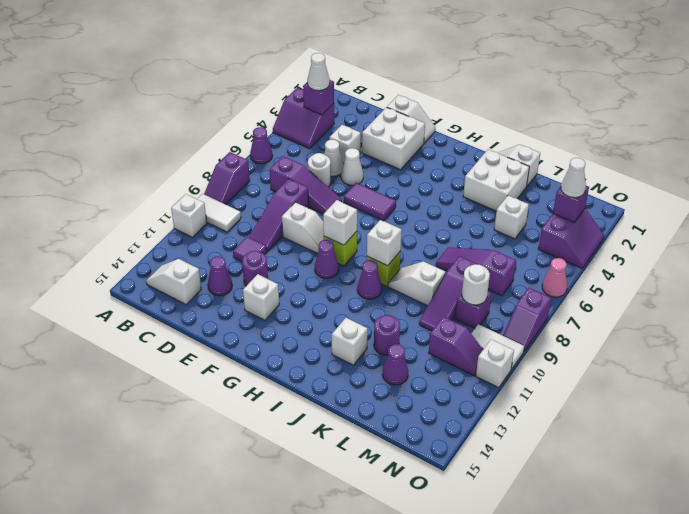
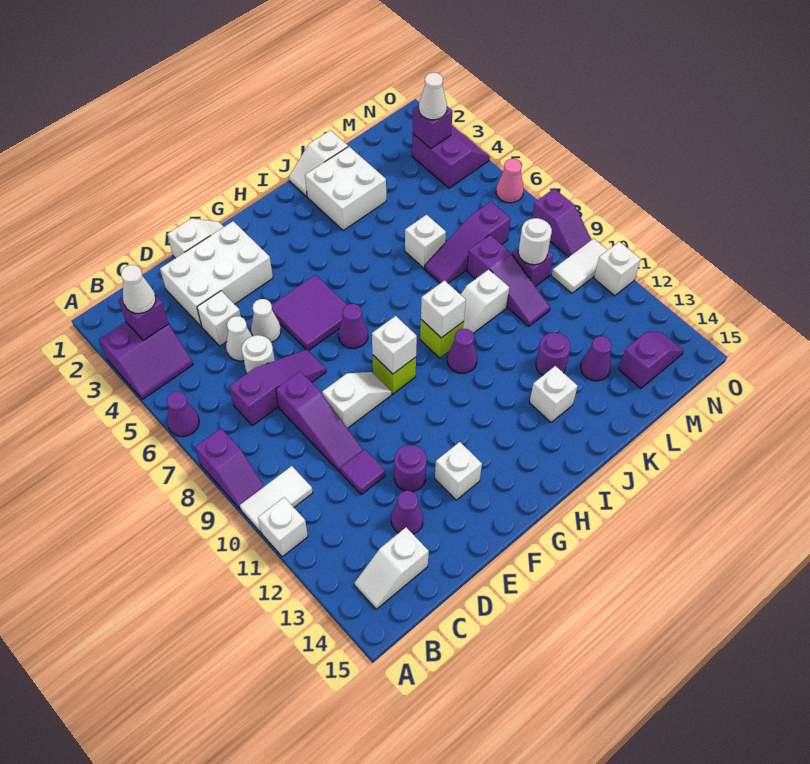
white brick E2:F3 level 1 -> white brick D2:F3 level 1
purple tile F6:G6 level 1 -> purple tile F5:G6 level 1
purple cone G10 level 1 -> purple cone G7 level 1
white brick L4 level 1 -> white brick K6 level 1
purple slope M11:N11 level 1 top M -> purple slope M14:N14 level 1 top M

